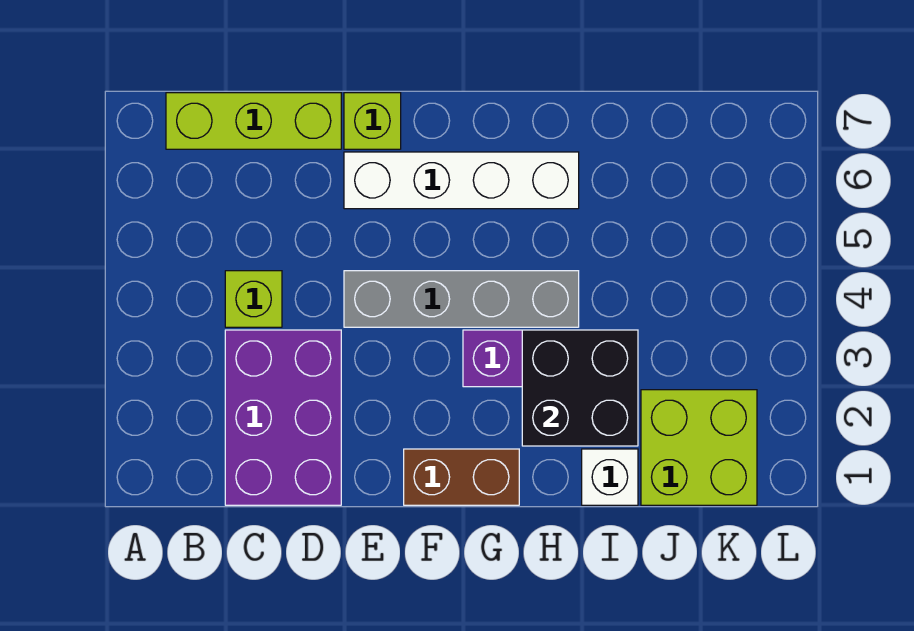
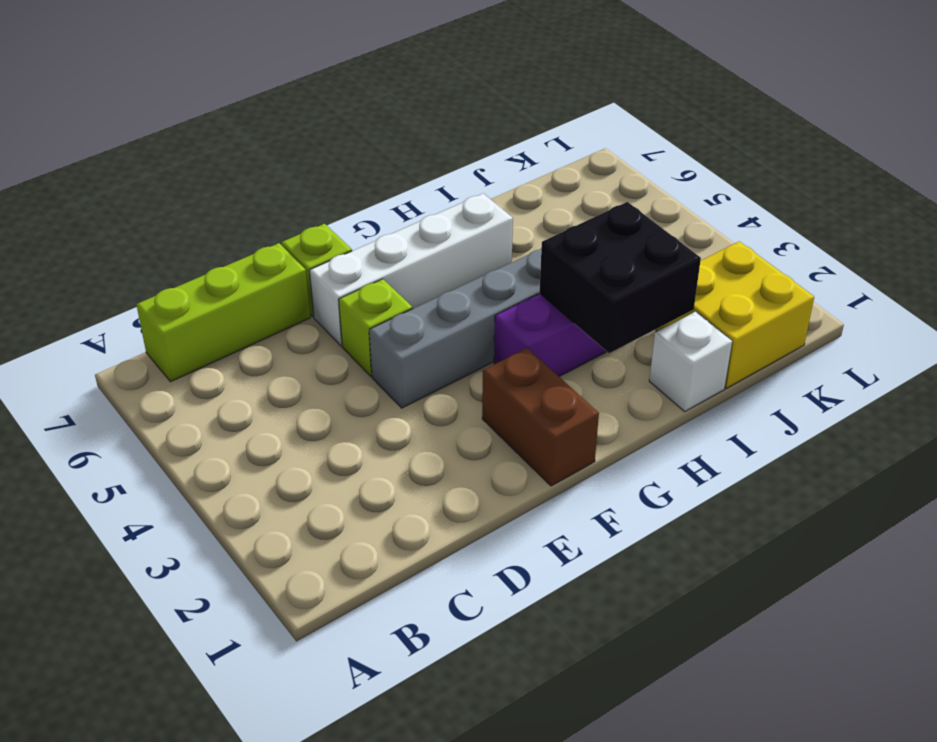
purple brick C1:D3 level 1 -> none
lime brick C4 level 1 -> lime brick E5 level 1
brown brick F1:G1 level 1 -> brown brick F1:F2 level 1
lime brick J1:K2 level 1 -> yellow brick J1:K2 level 1

